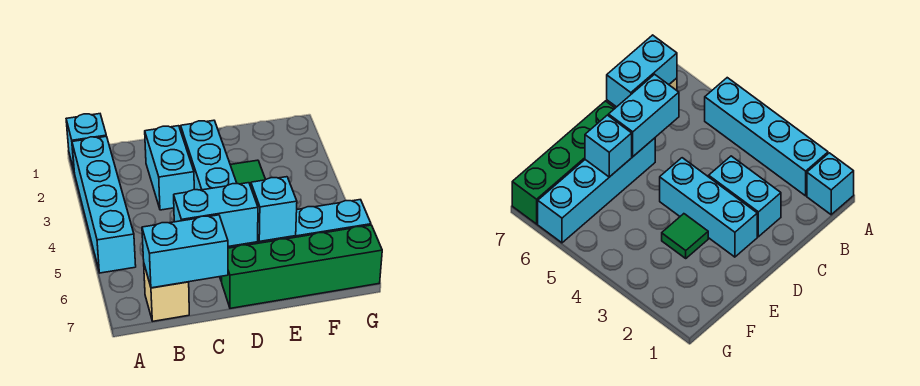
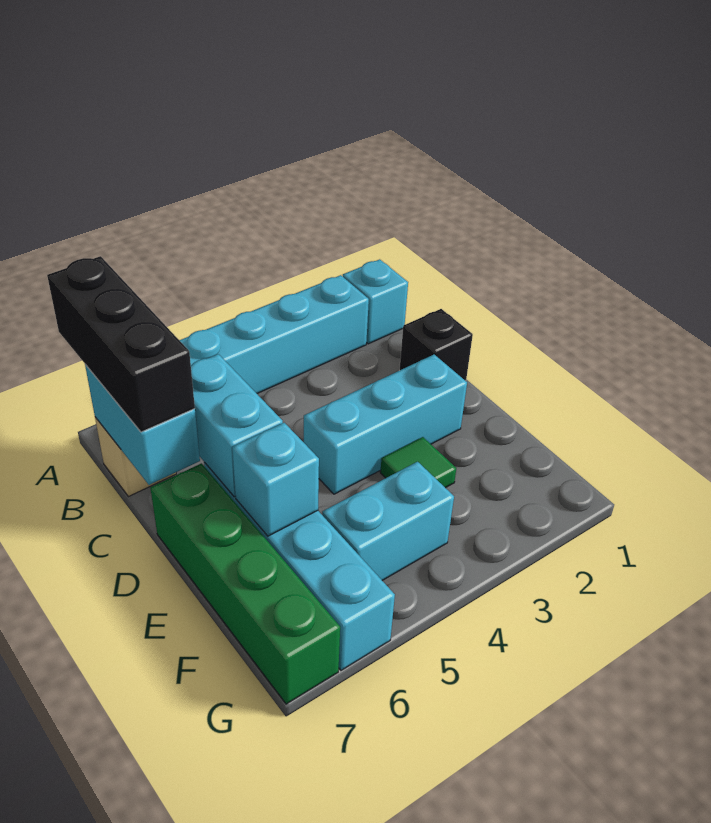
none -> black brick A7:C7 level 3
none -> black brick C1 level 1
cyan brick C2:C3 level 1 -> cyan brick F4:F5 level 1

